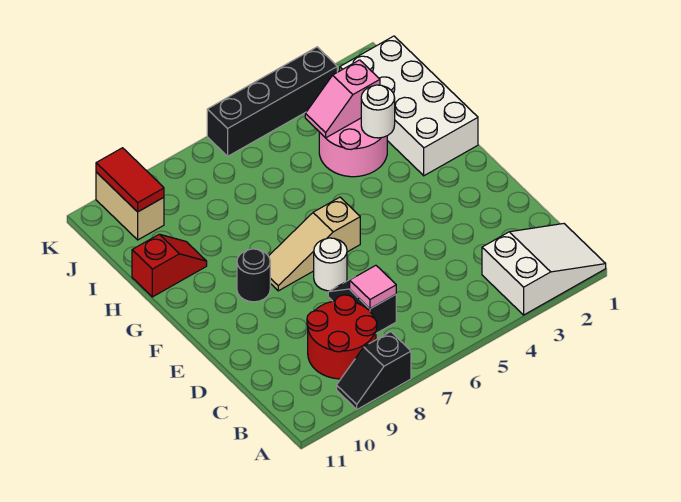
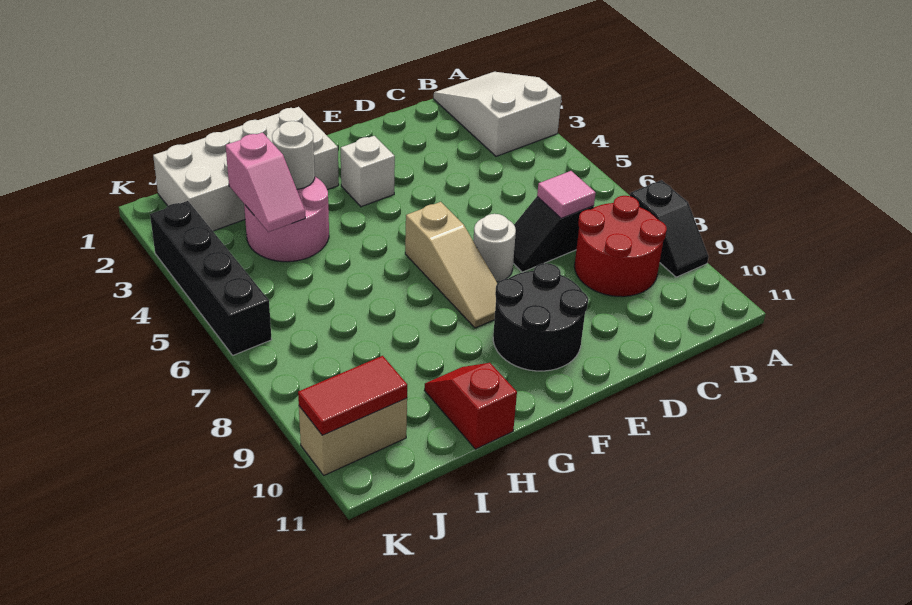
none -> white brick F3 level 1
black round brick F9 level 1 -> black round brick E9:F10 level 1

